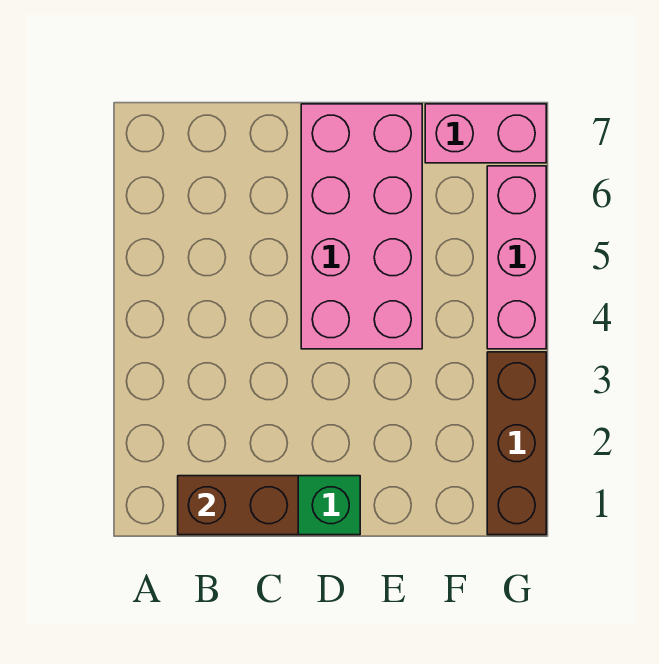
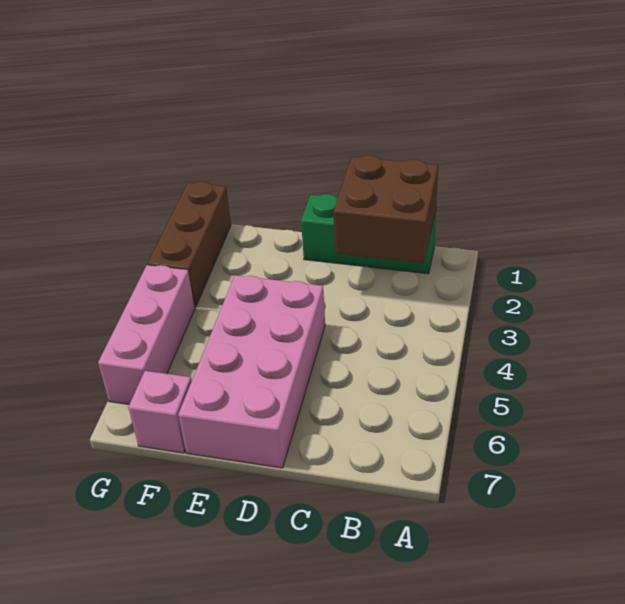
brown brick B1:C1 level 2 -> brown brick B1:C2 level 2
pink brick F7:G7 level 1 -> pink brick F7 level 1

